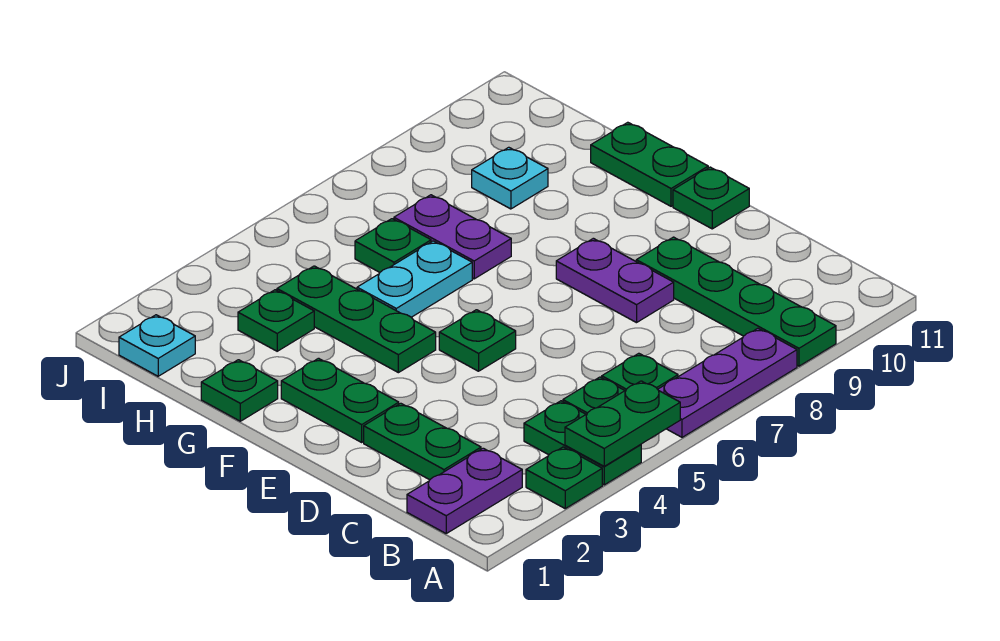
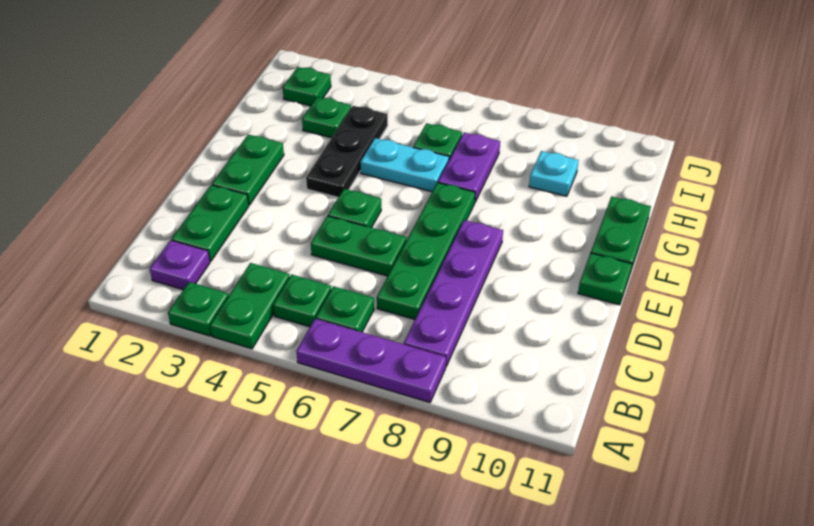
green plate A4:A5 level 2 -> green plate D5:D6 level 1
green plate A9:D9 level 1 -> green plate C7:F7 level 1
purple plate B1:B2 level 1 -> purple plate B2 level 1
purple plate D8:E8 level 1 -> purple plate B8:E8 level 1
green plate F4:H4 level 1 -> black plate F4:H4 level 1
green plate G1 level 1 -> green plate I2 level 1
cyan plate I1 level 1 -> none

